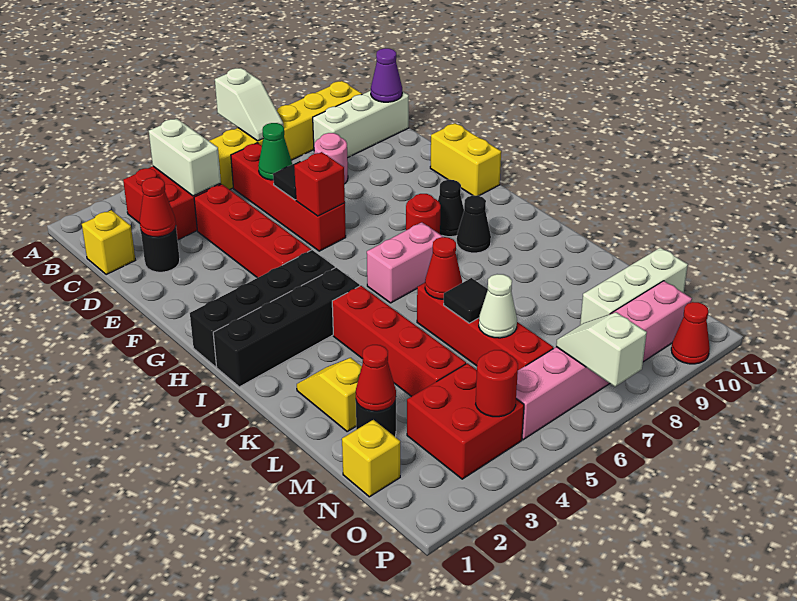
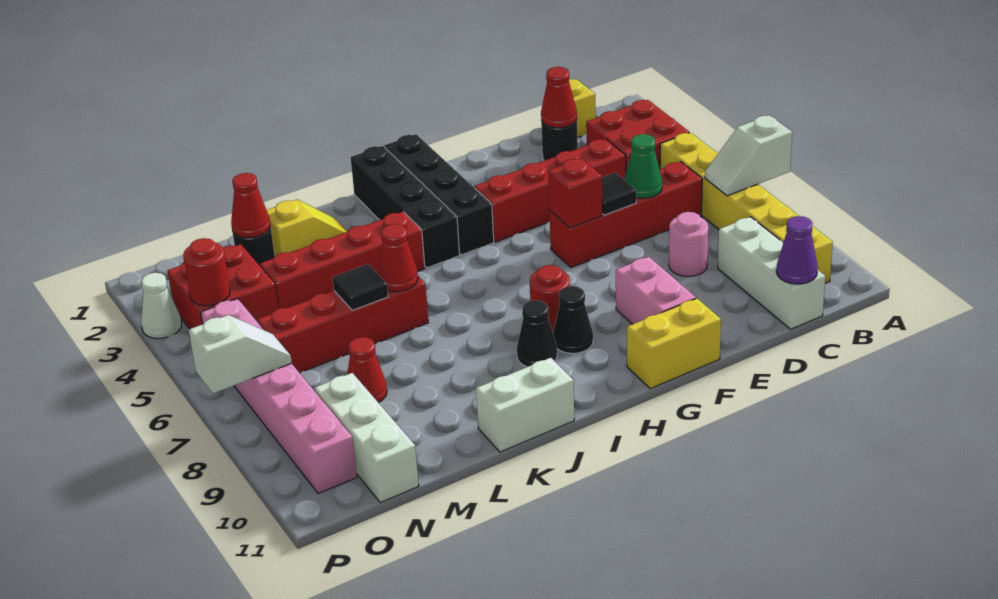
white brick B4:C4 level 2 -> white brick J11:K11 level 1
pink brick I6:I7 level 1 -> pink brick F9:F10 level 1
white cone M6 level 2 -> white cone P3 level 1
yellow brick N1 level 1 -> none
red cone P10 level 1 -> red cone M8 level 1

